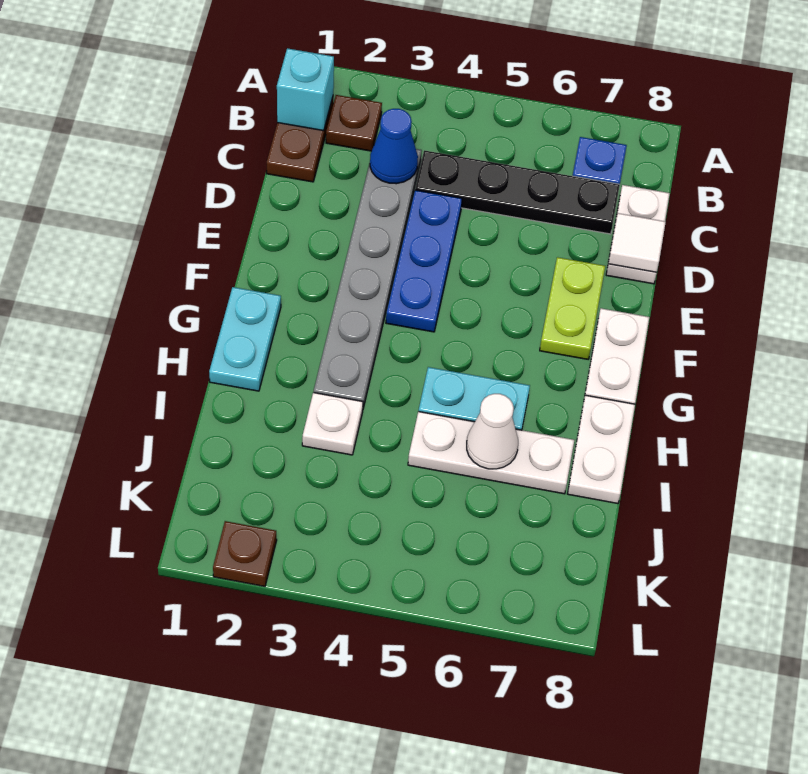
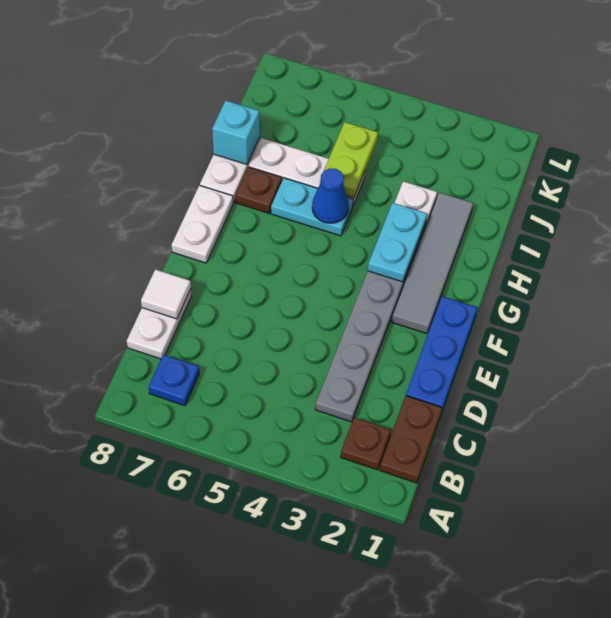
cyan brick B1 level 2 -> cyan brick I8 level 2
blue cone C3 level 2 -> blue cone H5 level 2
black plate C4:C7 level 1 -> none
blue plate D4:F4 level 1 -> blue plate D1:F1 level 1
lime plate E7:F7 level 1 -> lime plate I5:J5 level 2
none -> grey tile F2:I2 level 1
cyan plate G1:H1 level 1 -> cyan plate G3:H3 level 2
white cone I6 level 2 -> none
brown plate L2 level 1 -> brown plate H7 level 1

